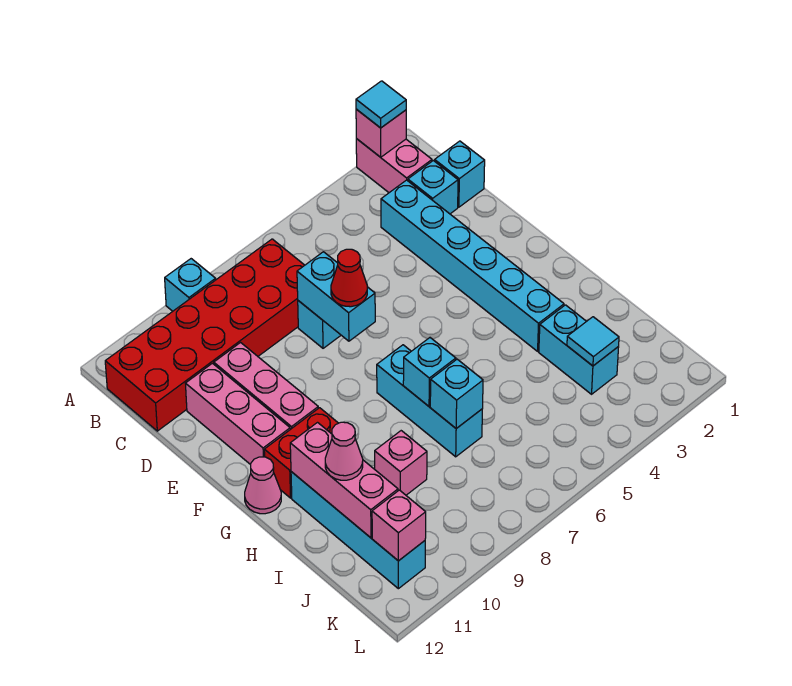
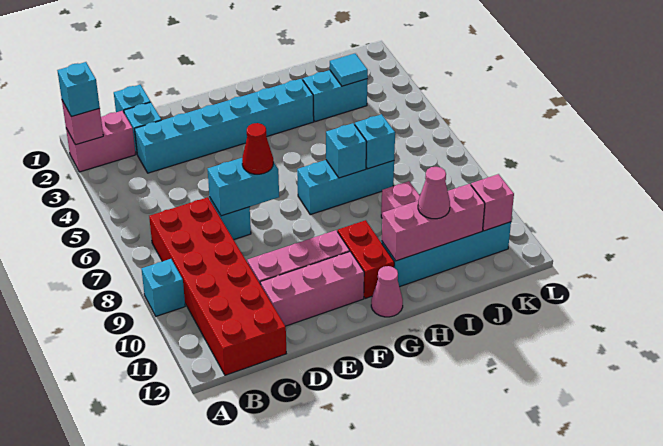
cyan tile A2 level 3 -> cyan brick A2 level 3

